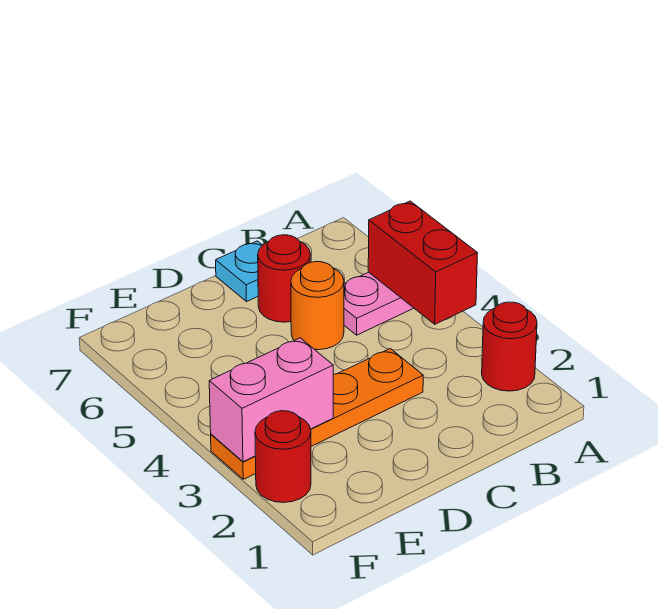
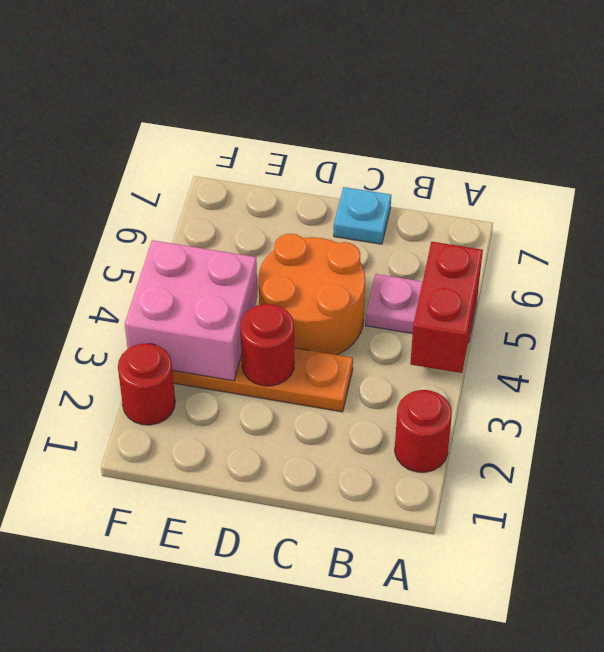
orange round brick C5 level 1 -> orange round brick C4:D5 level 1
red round brick C6 level 1 -> red round brick D3 level 2
pink brick E3:F3 level 2 -> pink brick E3:F4 level 2

